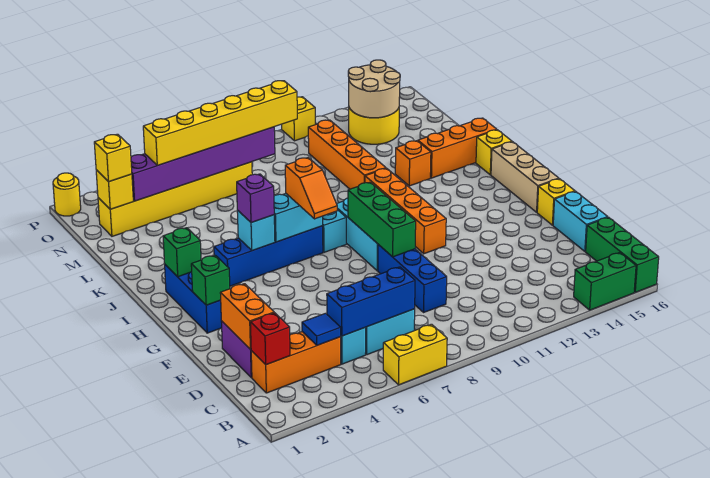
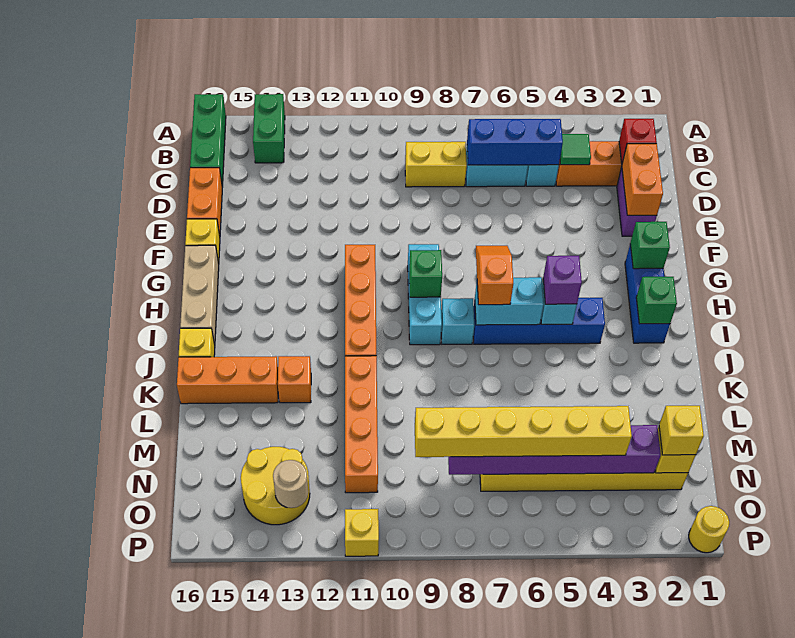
yellow brick A6:A7 level 1 -> yellow brick C8:C9 level 1
green brick A14:A15 level 1 -> green brick A14:B14 level 1
blue tile C4 level 2 -> green tile C4 level 2
blue brick D9:F9 level 1 -> none
cyan brick D16:E16 level 1 -> orange brick D16:E16 level 1
green brick F9:H9 level 2 -> green brick H9 level 2
tan round brick N13:O14 level 2 -> tan round brick O13 level 2

